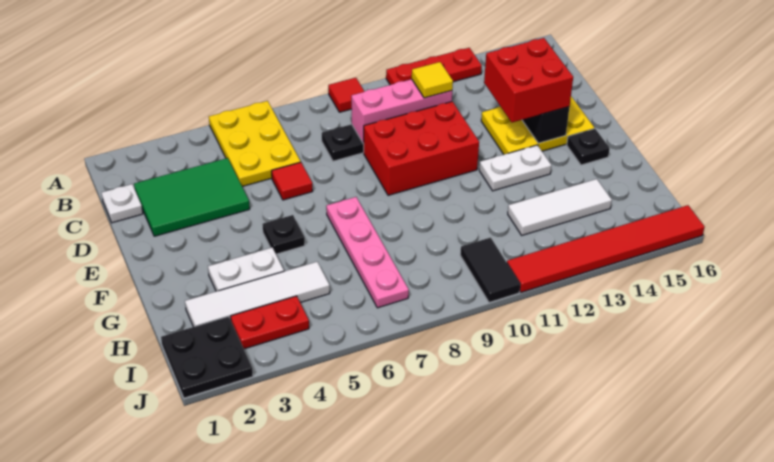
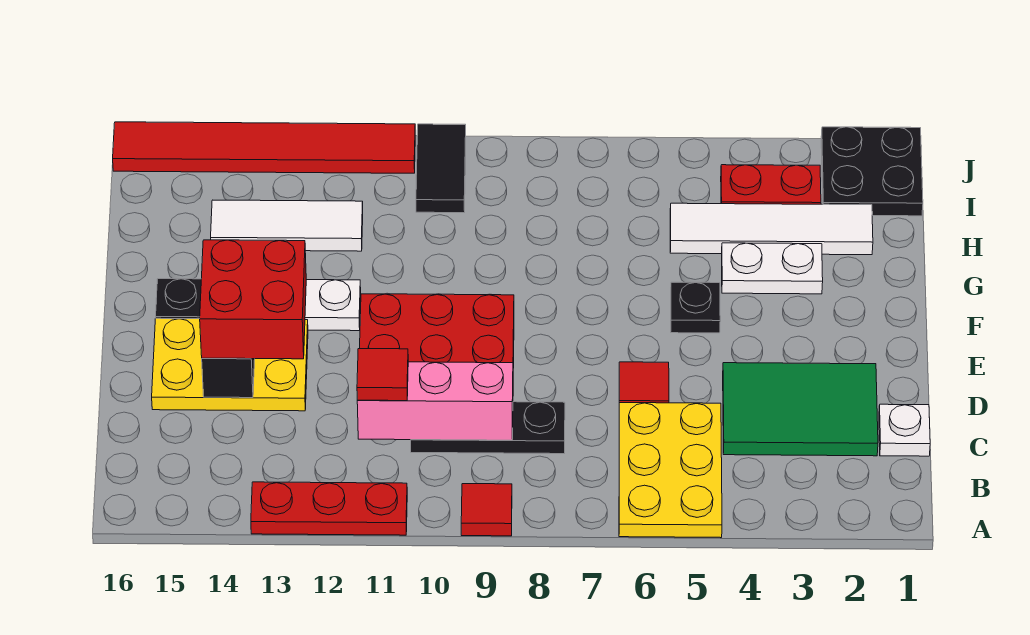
yellow tile C11 level 3 -> red tile C11 level 3
pink plate F7:I7 level 1 -> none

